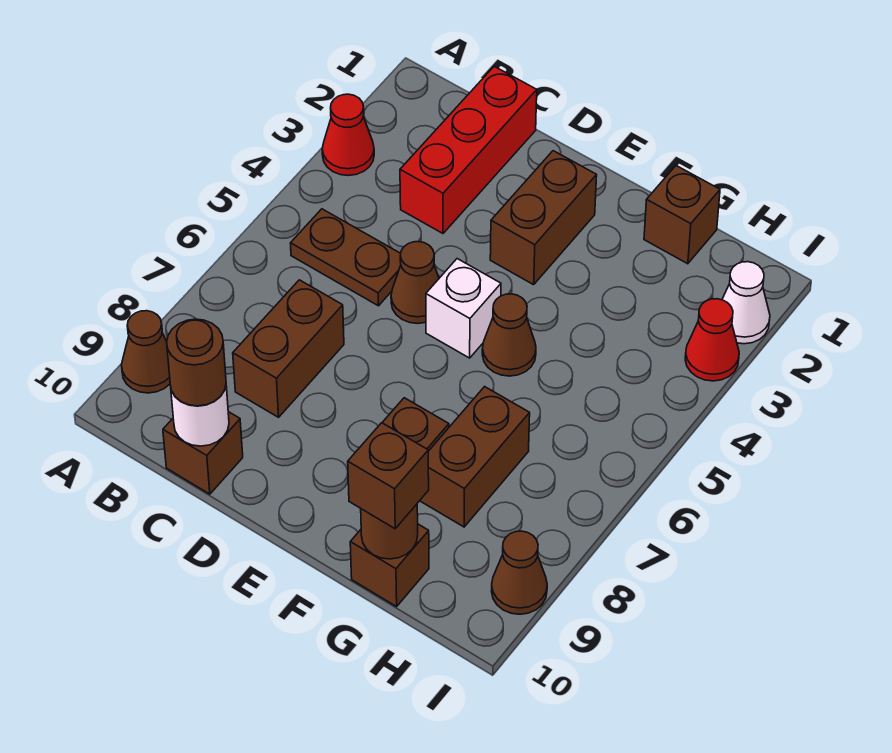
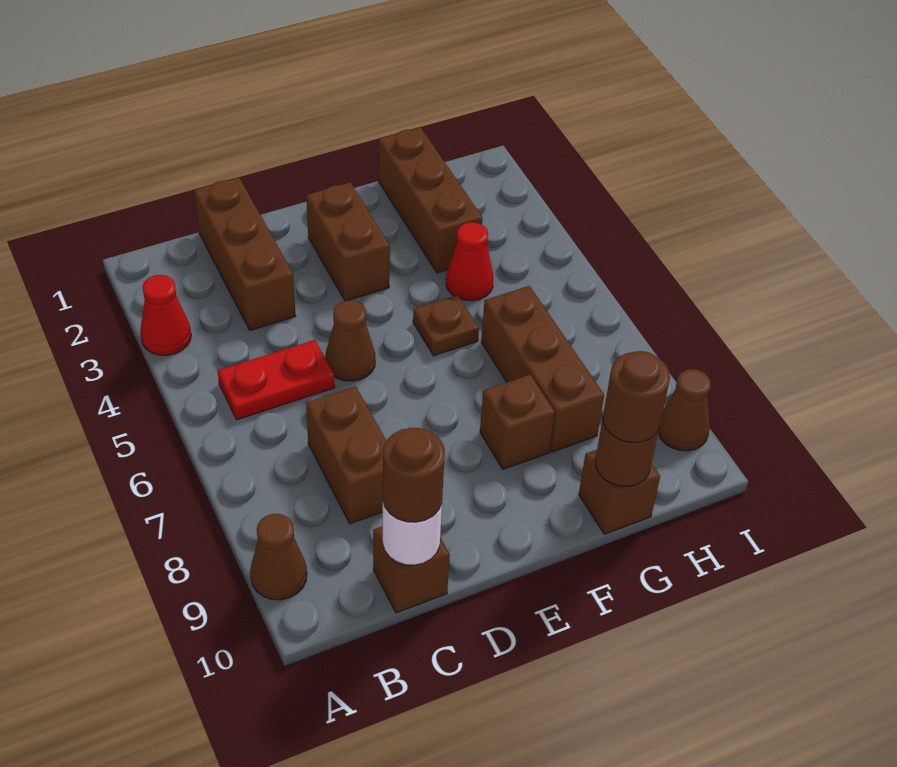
brown plate B5:C5 level 1 -> red plate B5:C5 level 1
red brick C1:C3 level 1 -> brown brick C1:C3 level 1
white brick E5 level 1 -> none
brown cone F5 level 1 -> brown plate F5 level 1
brown brick G1 level 1 -> brown brick G1:G3 level 1
brown brick G7:G8 level 1 -> brown brick G6:G8 level 1
brown brick G10 level 3 -> brown round brick G10 level 3
white cone I2 level 1 -> none
red cone I3 level 1 -> red cone G4 level 1

